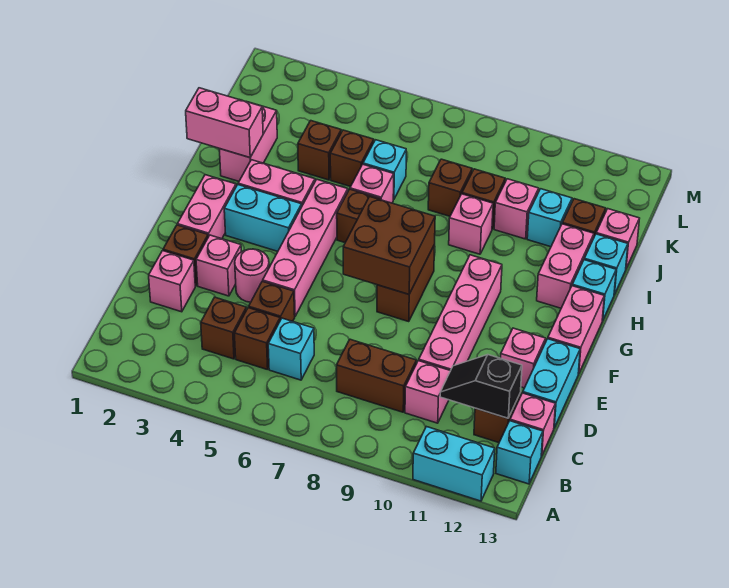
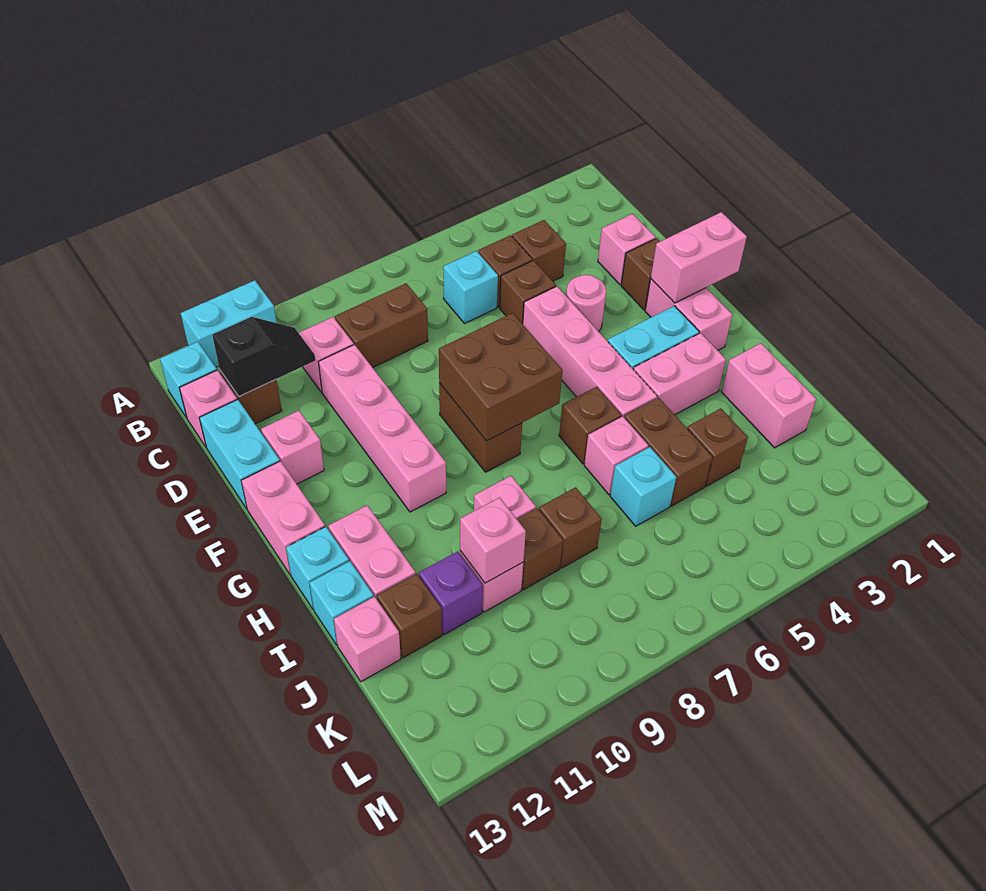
pink brick E3 level 1 -> pink brick J10 level 2
pink brick I1:I2 level 2 -> pink brick F1:F2 level 2
brown brick J5 level 1 -> brown brick I5:J5 level 1
cyan brick J11 level 1 -> purple brick J11 level 1

